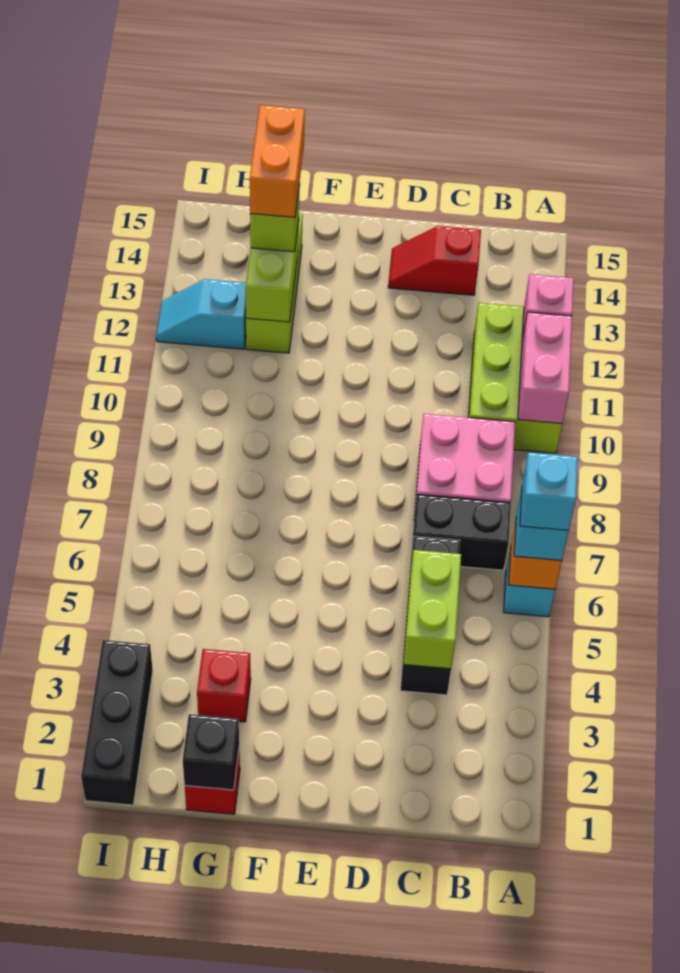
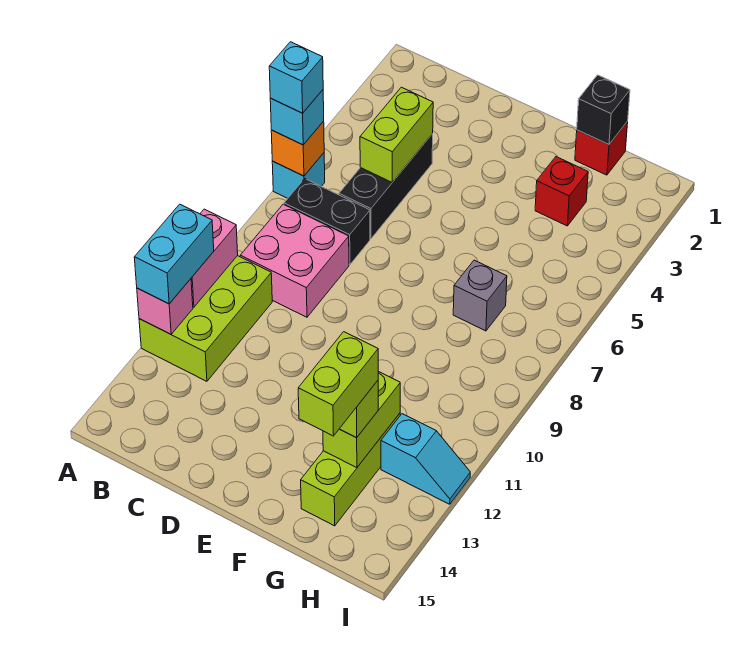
none -> cyan brick A11:A12 level 3
red slope C14:D14 level 1 top C -> none
none -> grey brick G7 level 1
orange brick G13:G14 level 4 -> lime brick G13:G14 level 4
black brick I1:I3 level 1 -> none

